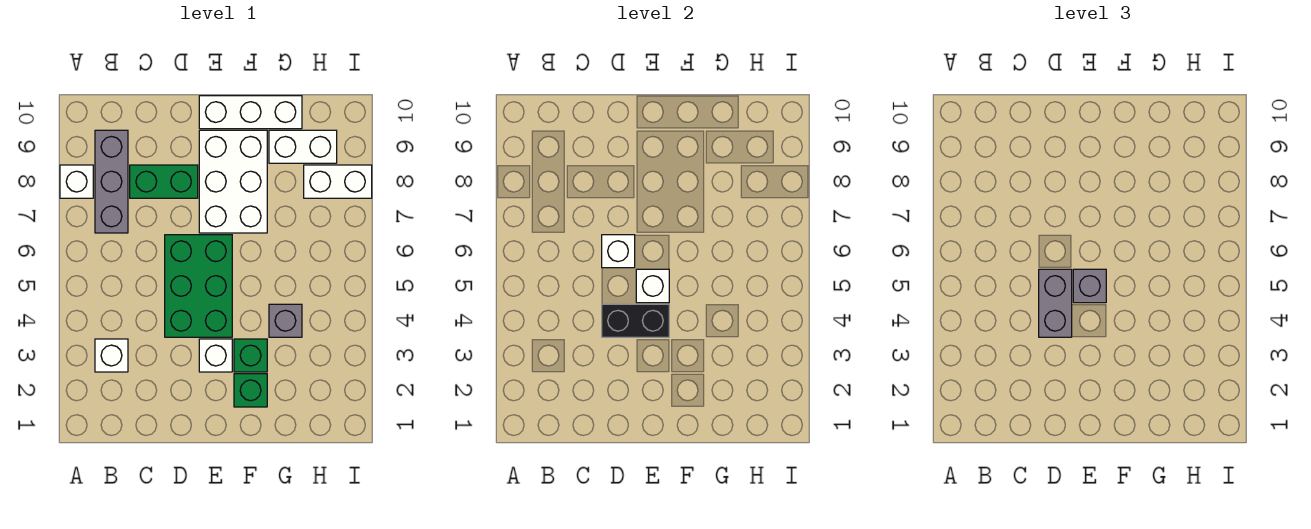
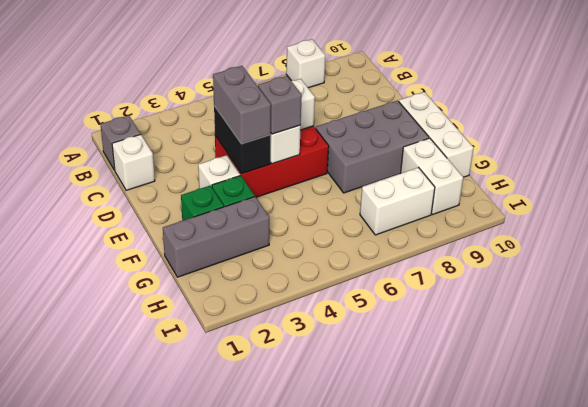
white brick B3 level 1 -> white brick C1 level 1
grey brick B7:B9 level 1 -> grey brick G1:G3 level 1
green brick C8:D8 level 1 -> none
green brick D4:E6 level 1 -> red brick D4:E6 level 1
grey brick D4:D5 level 3 -> grey brick D4:E4 level 3
white brick E7:F9 level 1 -> grey brick E7:F9 level 1
grey brick G4 level 1 -> grey brick B1 level 1
white brick H8:I8 level 1 -> white brick H7:H8 level 1

